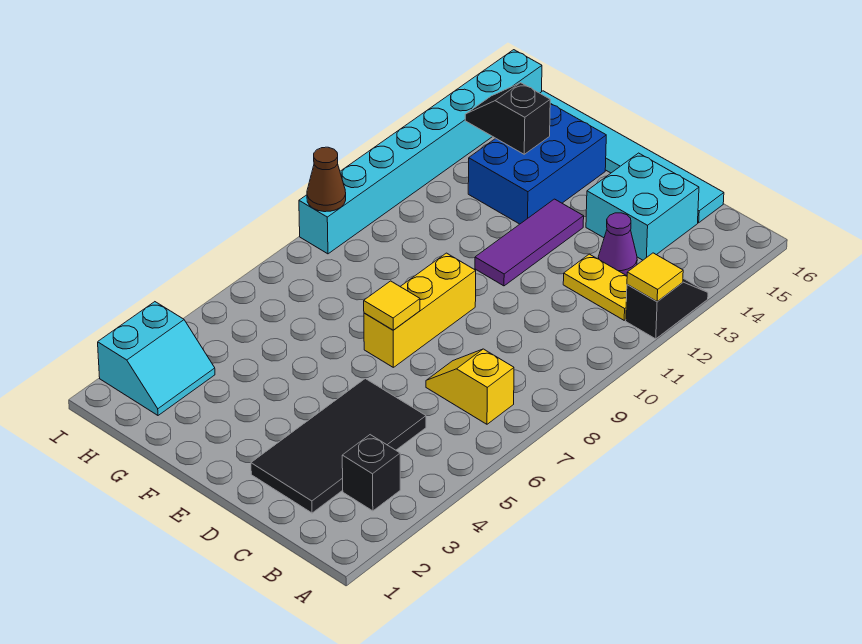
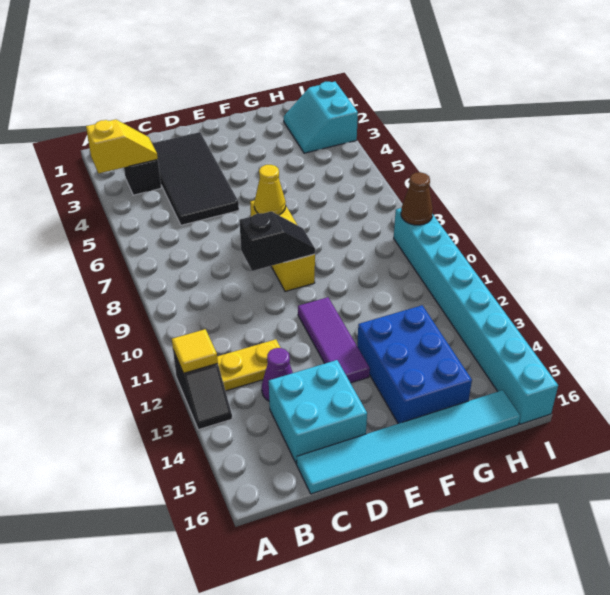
yellow slope B7:C7 level 1 top B -> yellow slope A3:B3 level 2 top A
yellow tile E7 level 2 -> yellow cone E7 level 2
black slope G14:H14 level 2 top G -> black slope D9:E9 level 2 top D

